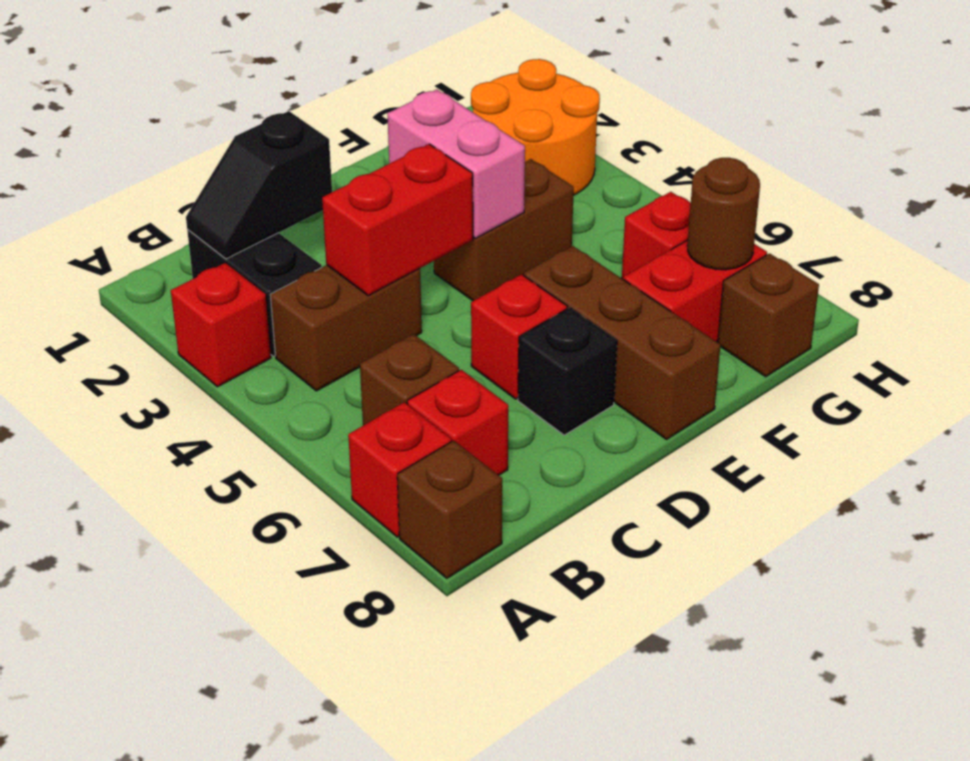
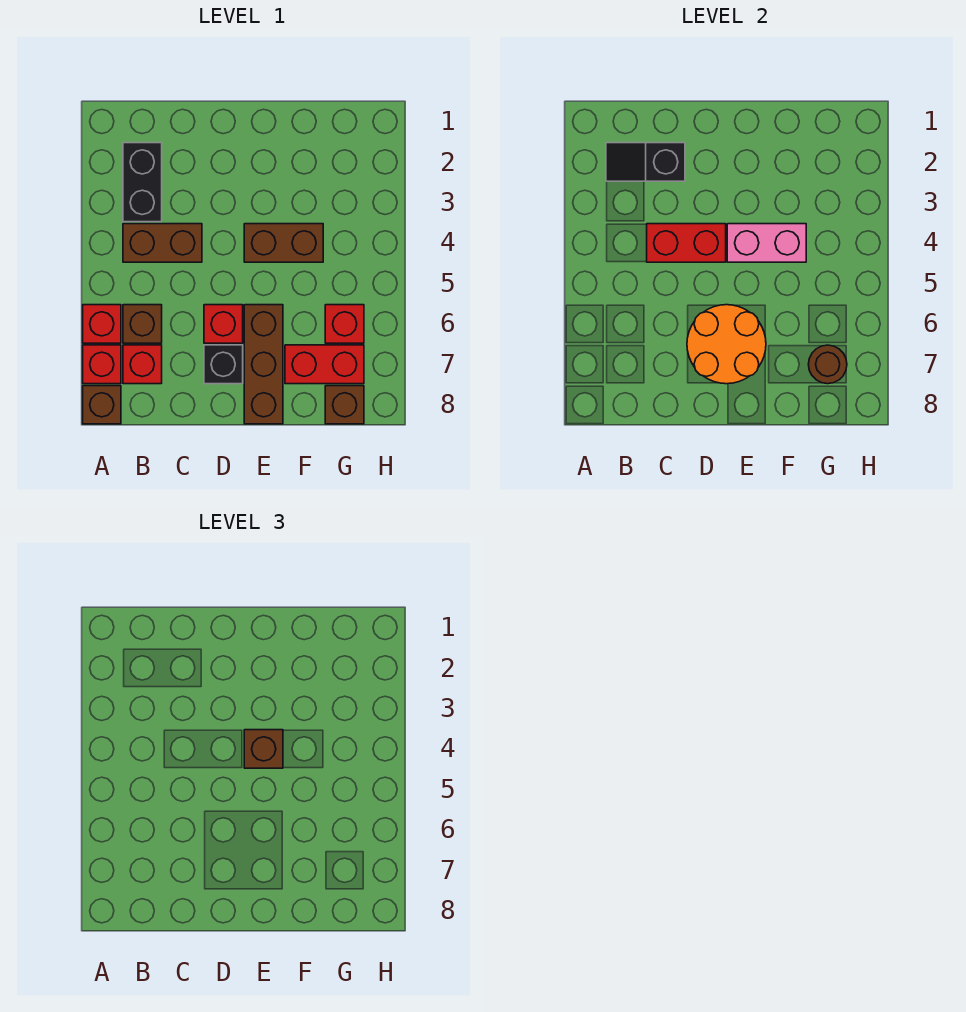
red brick A3 level 1 -> red brick A6 level 1
pink brick E3:E4 level 2 -> pink brick E4:F4 level 2
none -> brown brick E4 level 3
orange round brick G2:H3 level 1 -> orange round brick D6:E7 level 2

